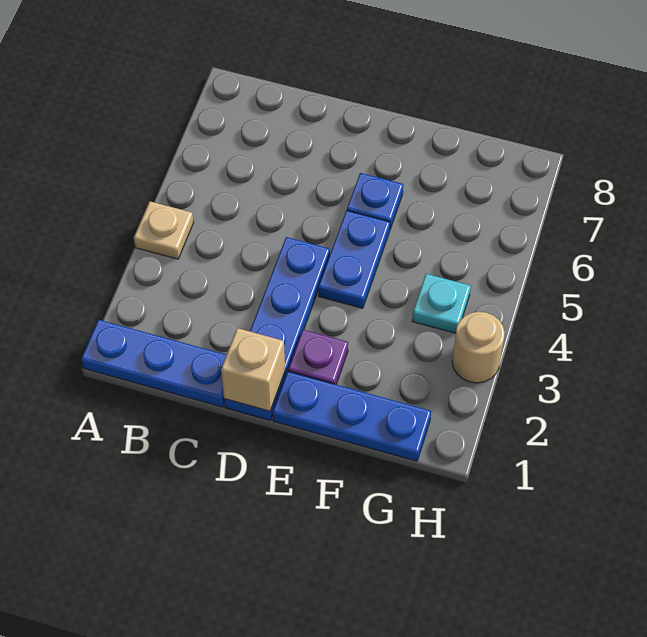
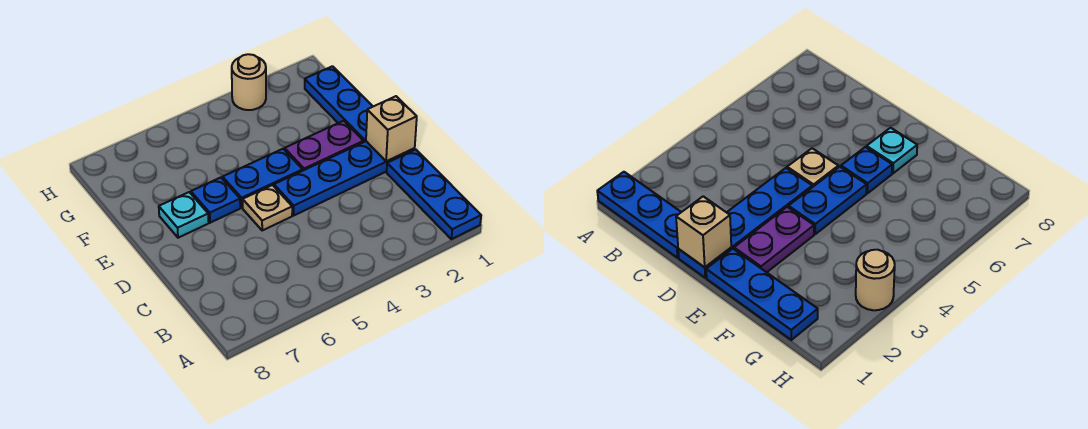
tan plate A4 level 1 -> tan plate D5 level 1
purple plate E2 level 1 -> purple plate E2:E3 level 1
cyan plate G4 level 1 -> cyan plate E7 level 1

